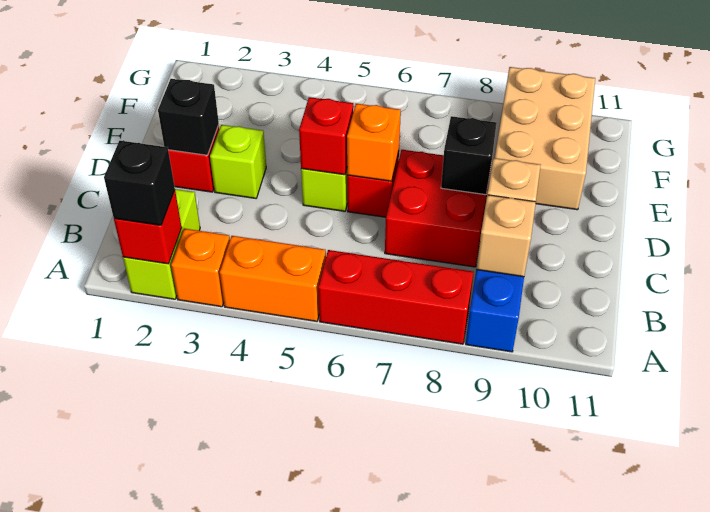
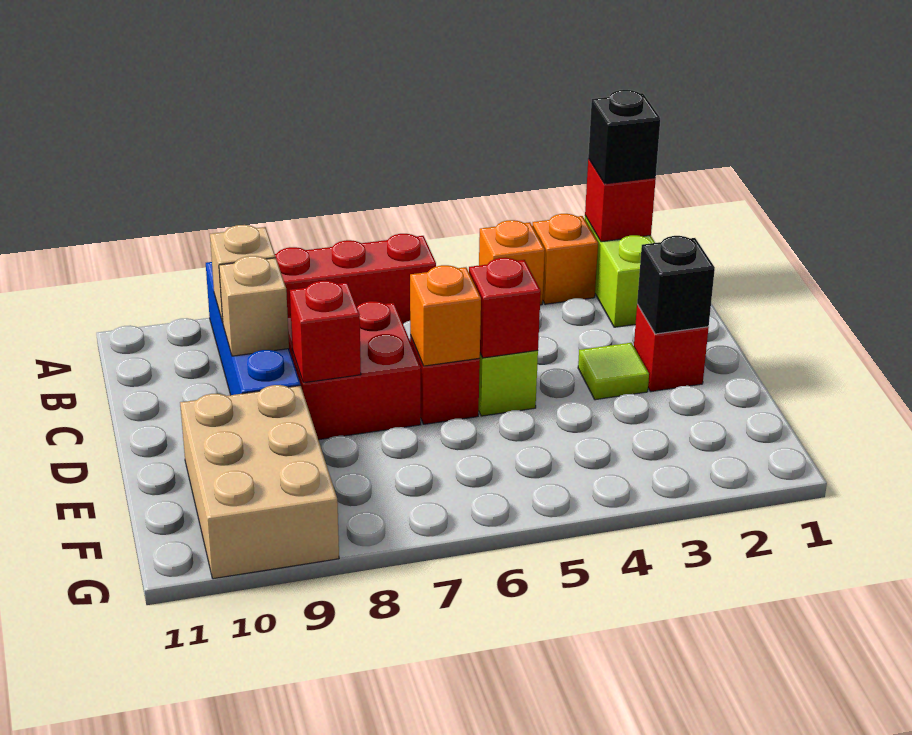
orange brick A4:A5 level 1 -> orange brick A4 level 1
lime brick D3 level 1 -> lime tile D3 level 1
black brick D8 level 2 -> red brick D8 level 2

